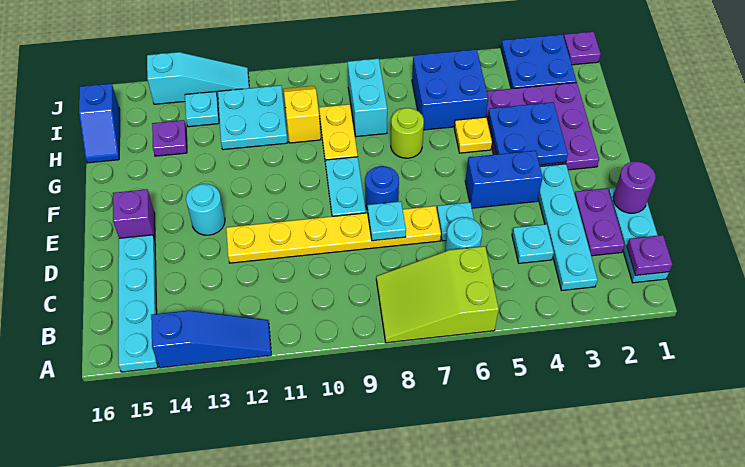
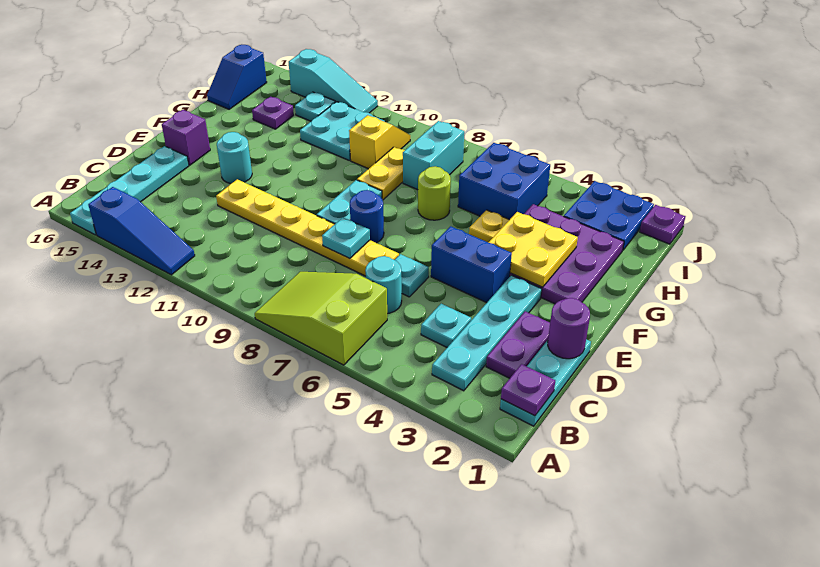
blue plate F3:G4 level 2 -> yellow plate F3:G4 level 2

